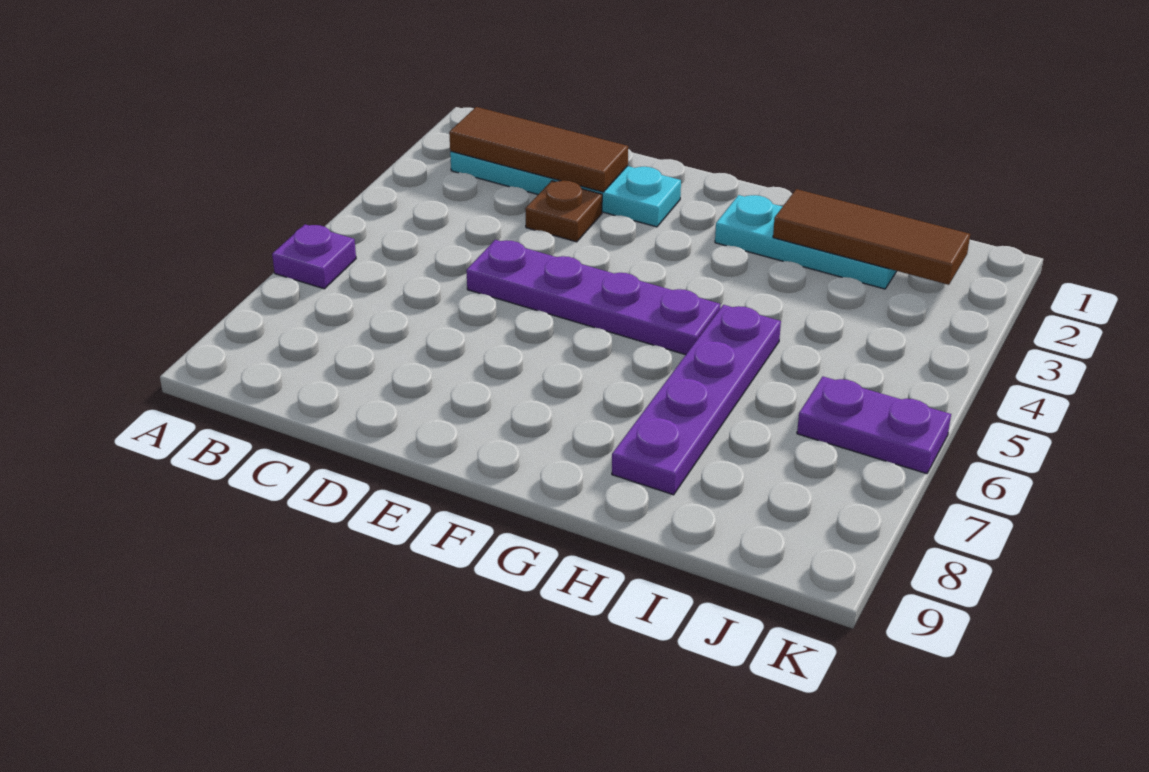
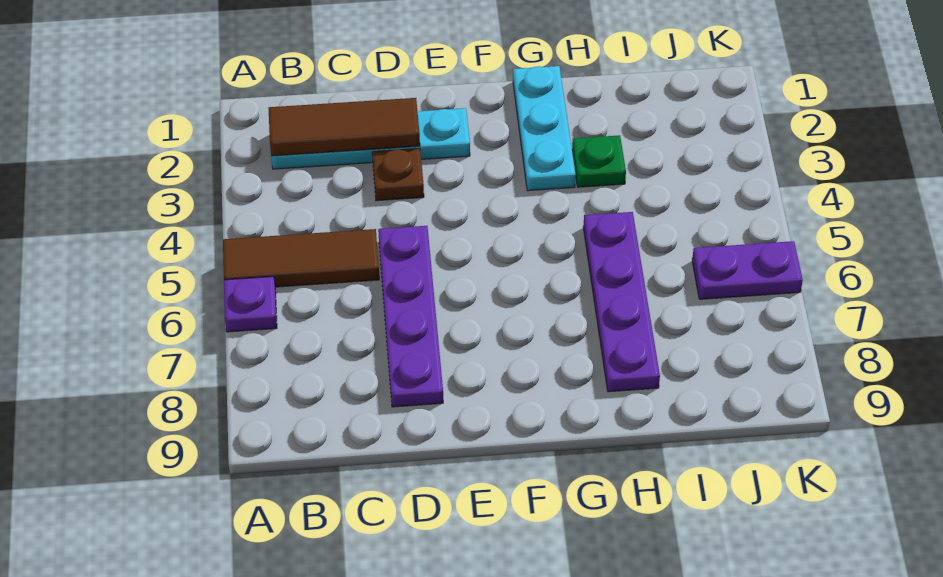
purple plate D5:G5 level 1 -> purple plate D5:D8 level 1
cyan plate G2:I2 level 1 -> cyan plate G1:G3 level 1
brown tile H2:J2 level 2 -> brown tile A5:C5 level 1
none -> green plate H3 level 1

